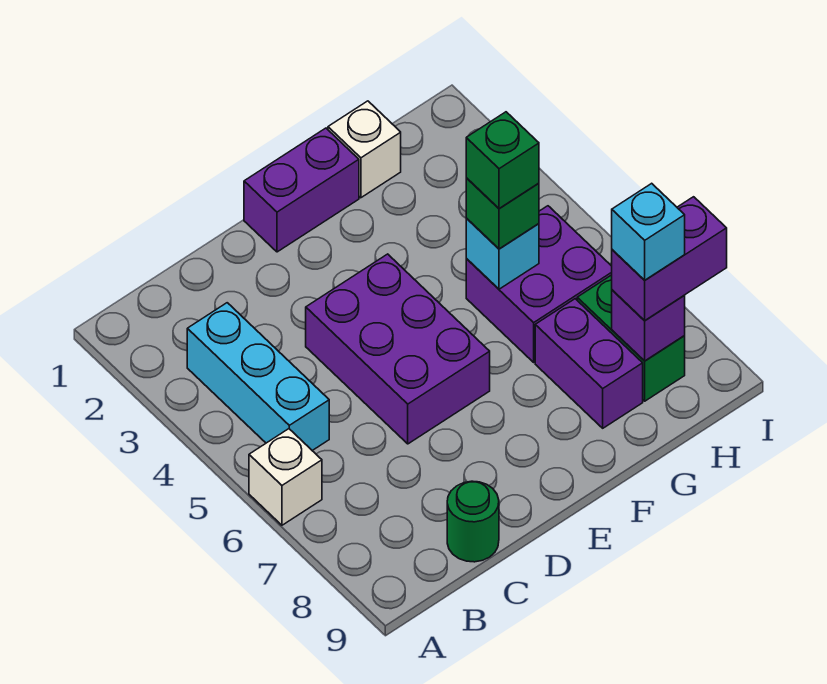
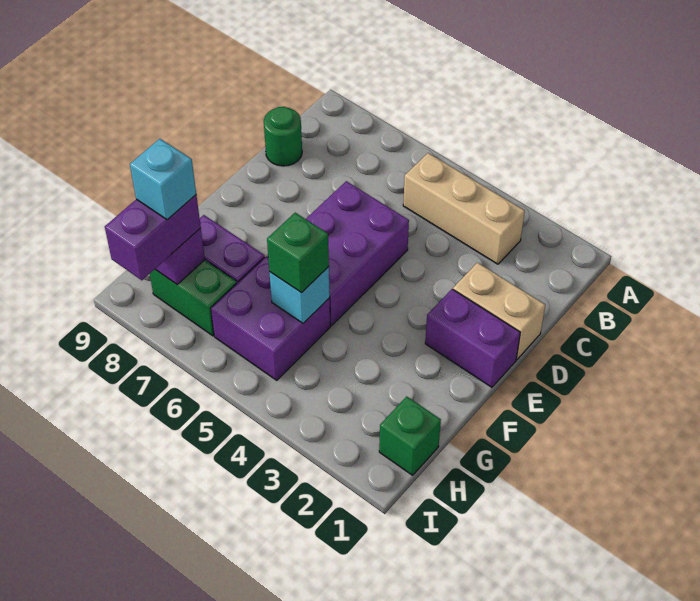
white brick A6 level 1 -> none
cyan brick B3:B5 level 1 -> tan brick B3:B5 level 1
none -> tan brick D1:D2 level 1
purple brick D4:E6 level 1 -> purple brick D5:F6 level 1
purple brick E1:F1 level 1 -> purple brick E1:E2 level 1
white brick G1 level 1 -> none
green brick G5 level 4 -> green brick H1 level 1

